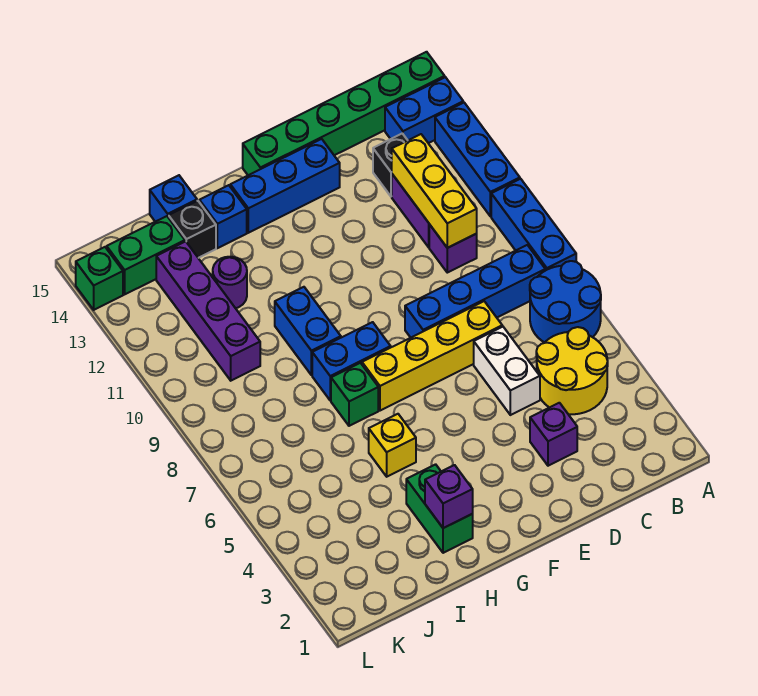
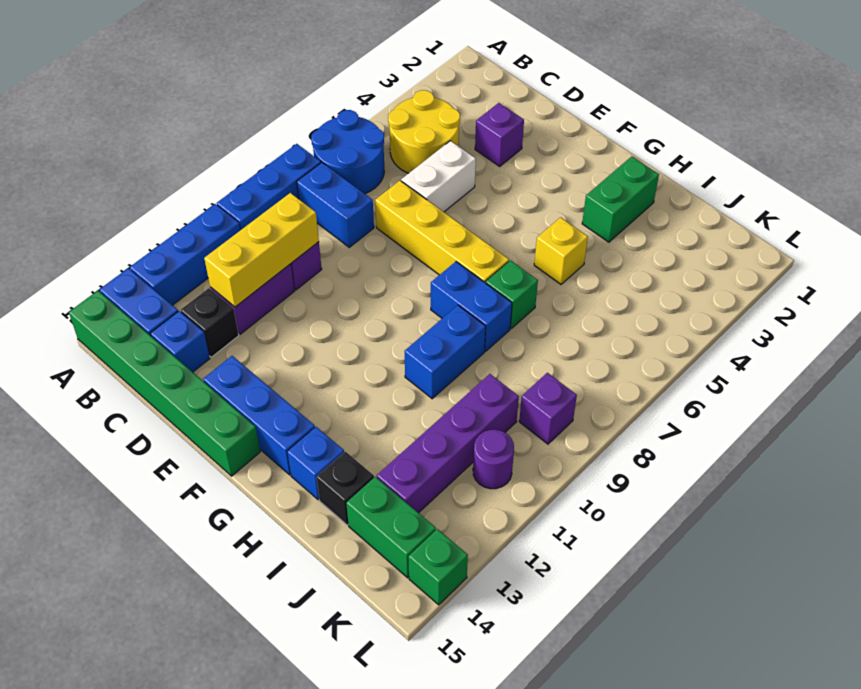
blue brick B8:E8 level 1 -> blue brick B8:C8 level 1
purple brick H2 level 2 -> purple brick K9 level 1
purple round brick I12 level 1 -> purple round brick K11 level 1
blue brick I15 level 1 -> blue brick C14 level 1

